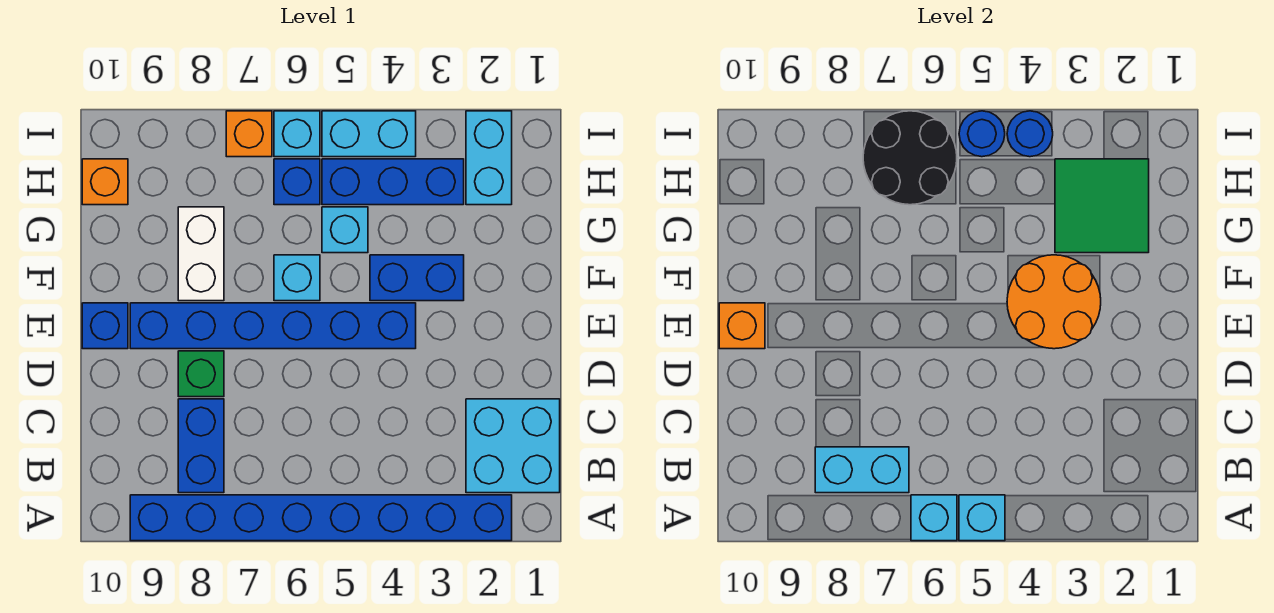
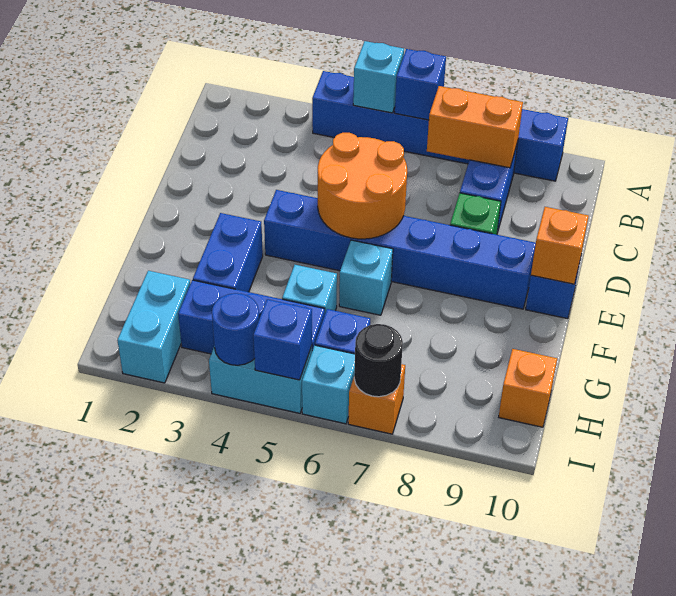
blue brick A2:A9 level 1 -> blue brick A4:A9 level 1
cyan brick A6 level 2 -> blue brick A6 level 2
cyan brick B1:C2 level 1 -> none
cyan brick B7:B8 level 2 -> orange brick B7:B8 level 2
orange round brick E3:F4 level 2 -> orange round brick D5:E6 level 2
blue brick F3:F4 level 1 -> blue brick F3:G3 level 1
white brick F8:G8 level 1 -> none
green tile G2:H3 level 2 -> none
black round brick H6:I7 level 2 -> black round brick I7 level 2
blue round brick I5 level 2 -> blue brick I5 level 2

